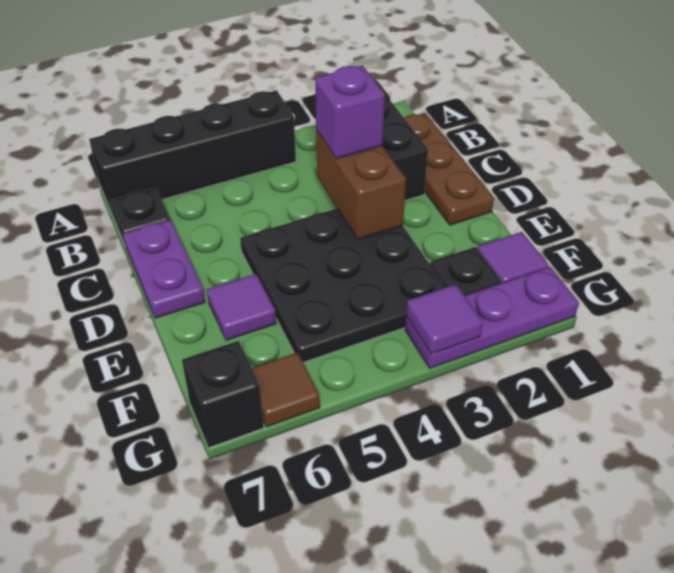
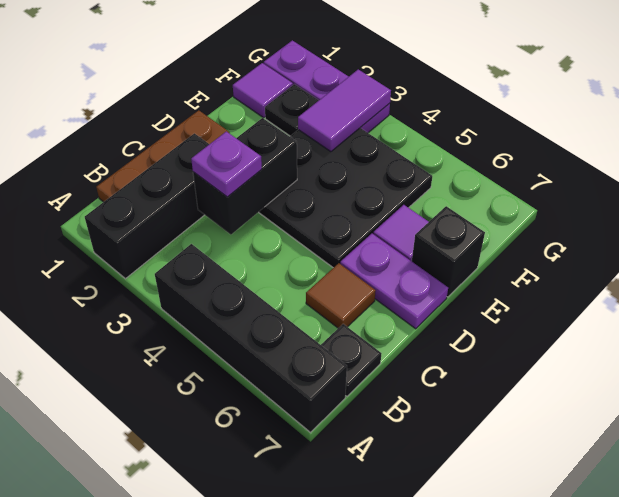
brown brick C3:D3 level 2 -> black brick C3:D3 level 2
purple brick C3 level 3 -> purple plate C3 level 3
purple plate C7:D7 level 1 -> purple plate D6:D7 level 1
purple tile G3 level 2 -> purple tile F3:G3 level 2
brown tile G6 level 1 -> brown tile C6 level 1
black brick G7 level 1 -> black brick E7 level 1

